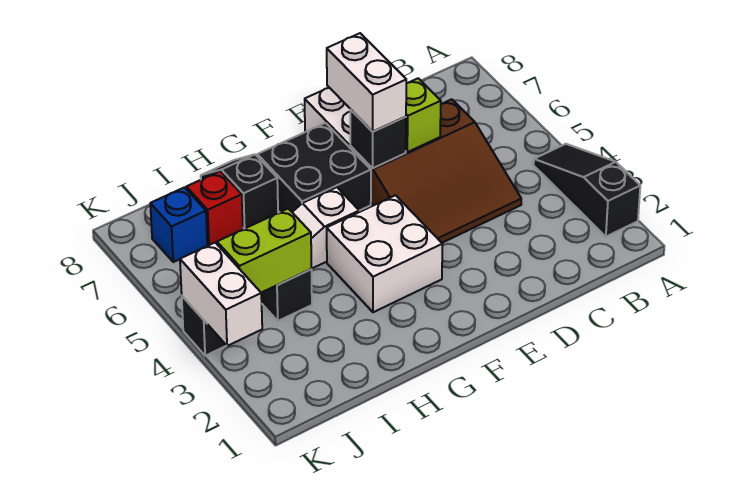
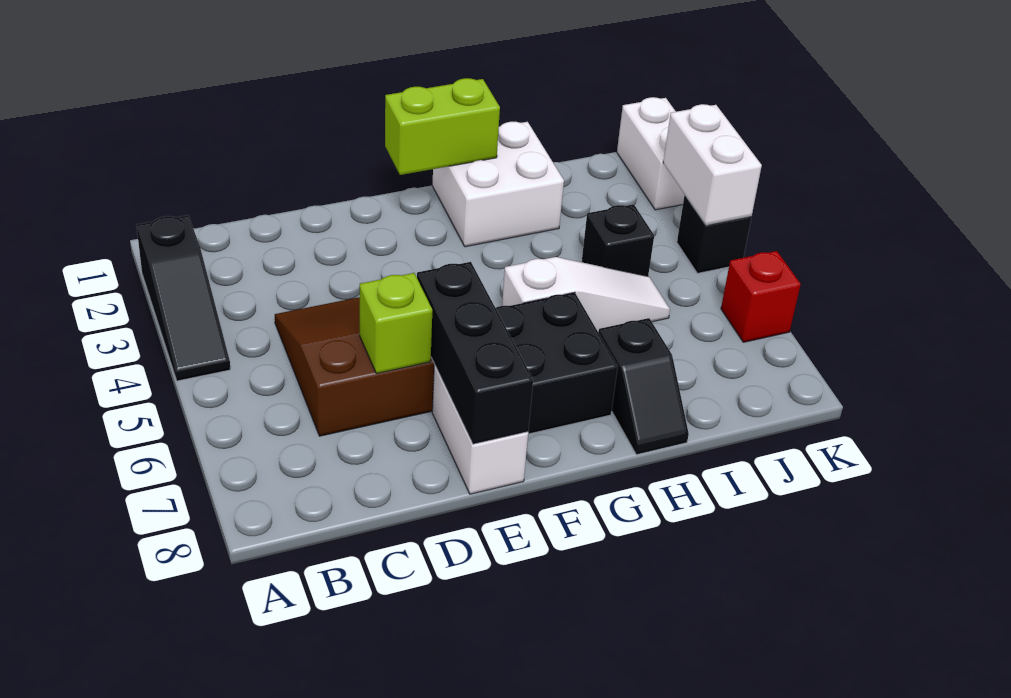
black brick E6 level 2 -> black brick E6:E8 level 2
white brick E6:E7 level 3 -> white brick K1:K2 level 1
white brick F3:G4 level 1 -> white brick G1:H2 level 1
lime brick I4:J4 level 2 -> lime brick F1:G1 level 2
red brick I7 level 1 -> red brick K6 level 1
blue brick J7 level 1 -> none

